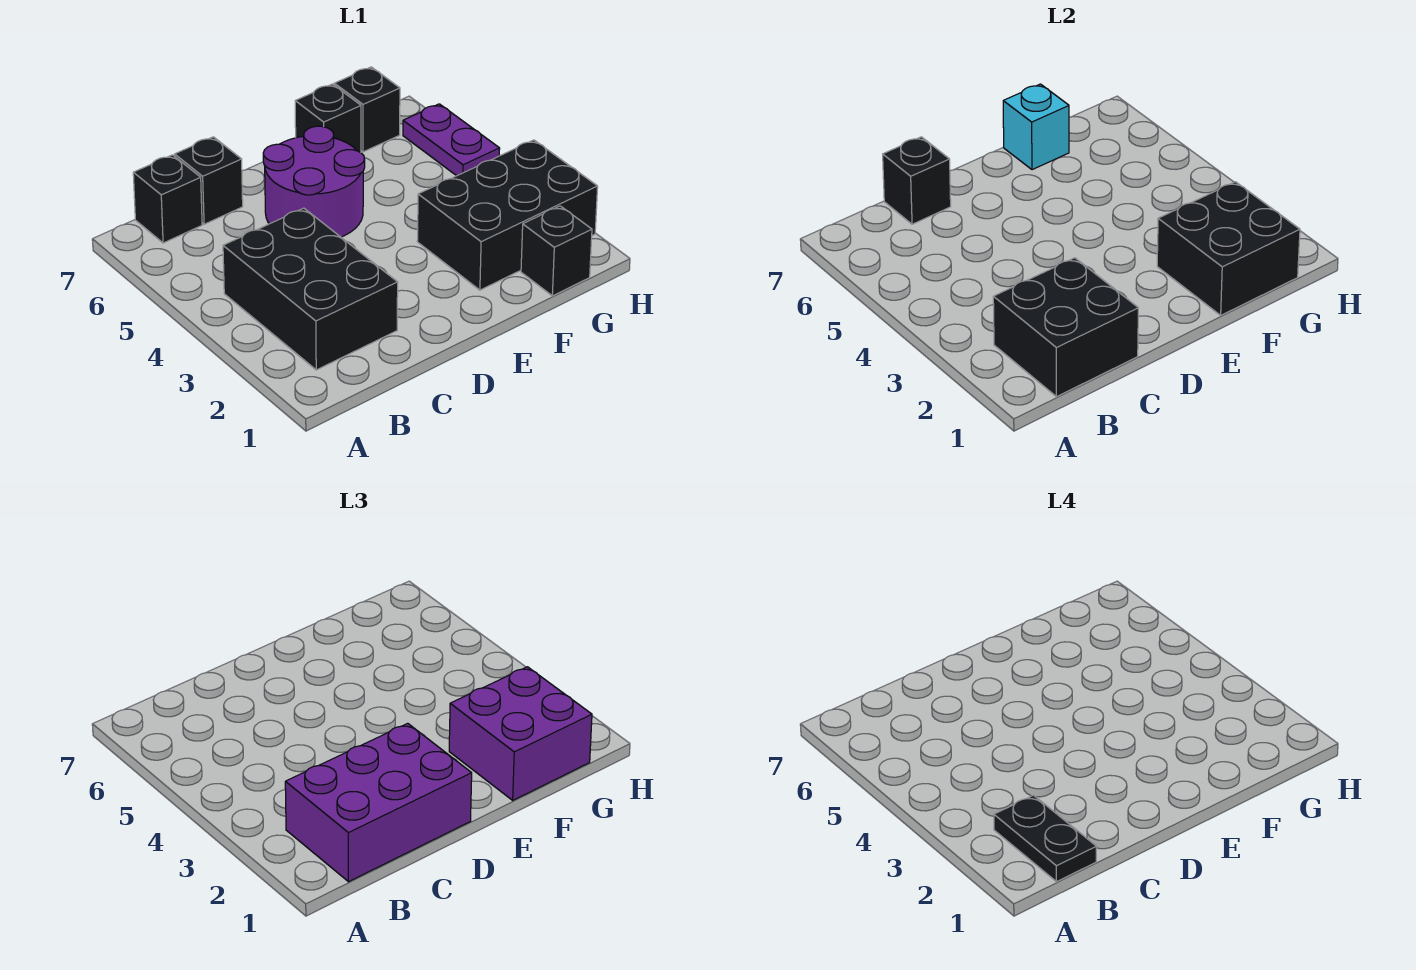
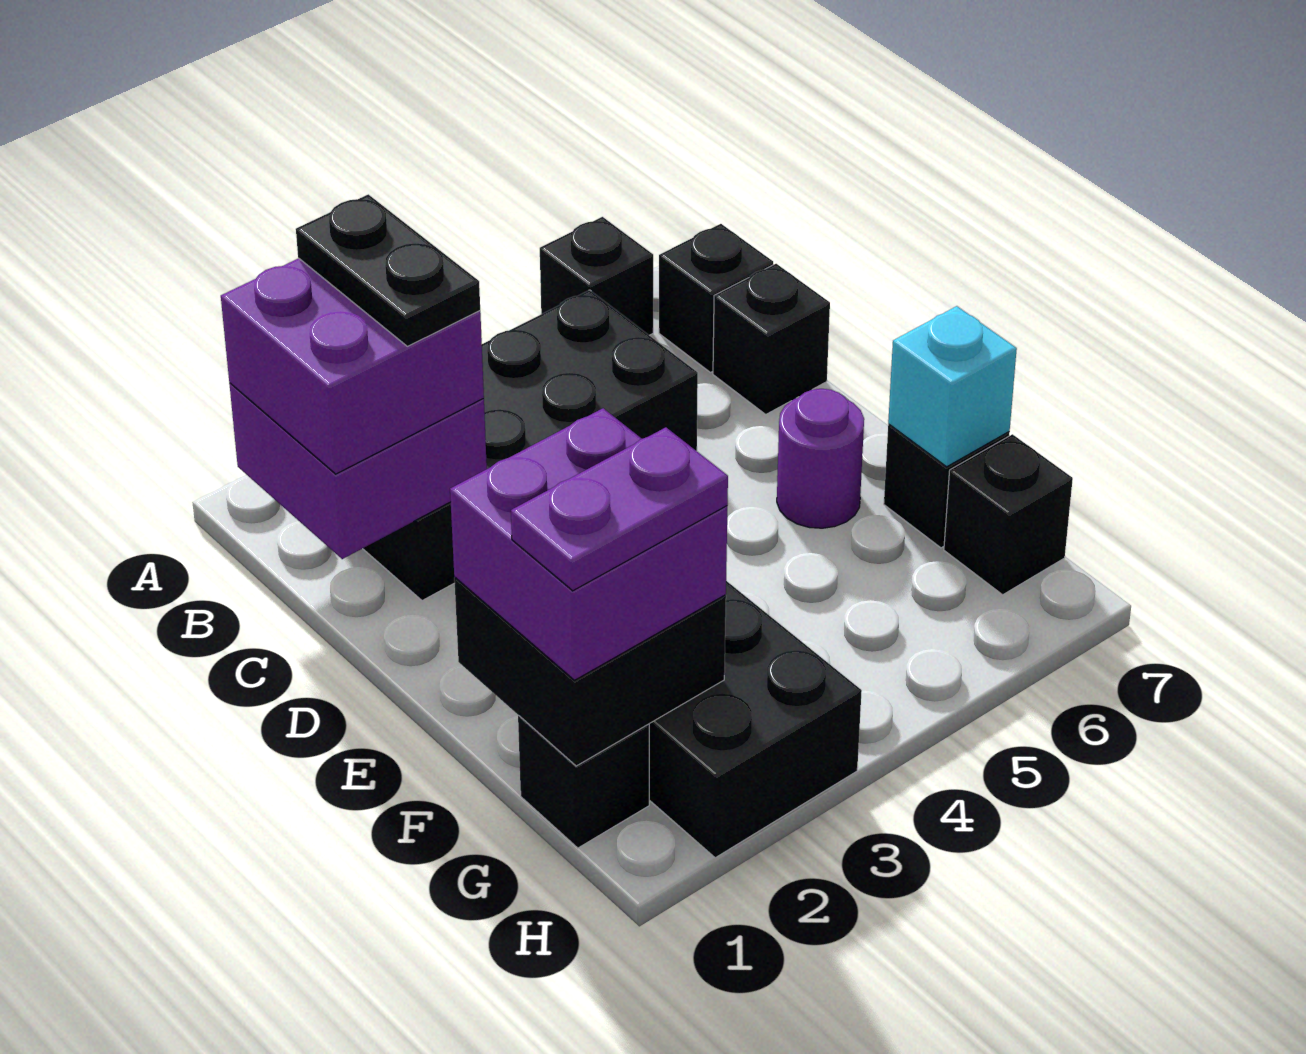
black brick B1:C2 level 2 -> purple brick B1:C2 level 2
purple brick B1:D2 level 3 -> purple brick B1:C2 level 3
black plate B1:B2 level 4 -> black plate B2:C2 level 4
black brick B2:C4 level 1 -> black brick B2:C5 level 1
black brick C7 level 2 -> black brick A6 level 1
purple round brick D5:E6 level 1 -> purple round brick E6 level 1
purple plate H5:H6 level 1 -> purple plate G1:G2 level 4

